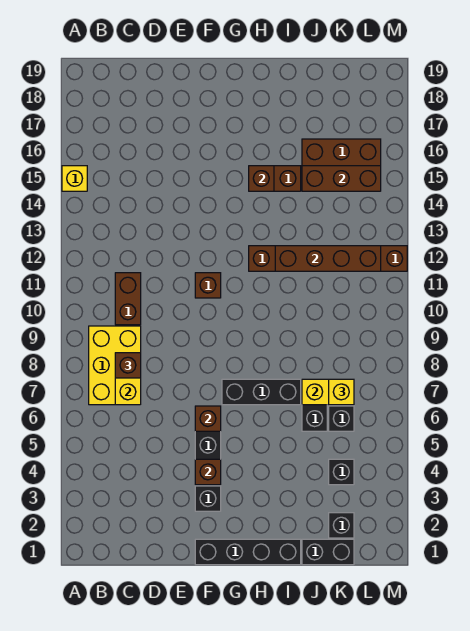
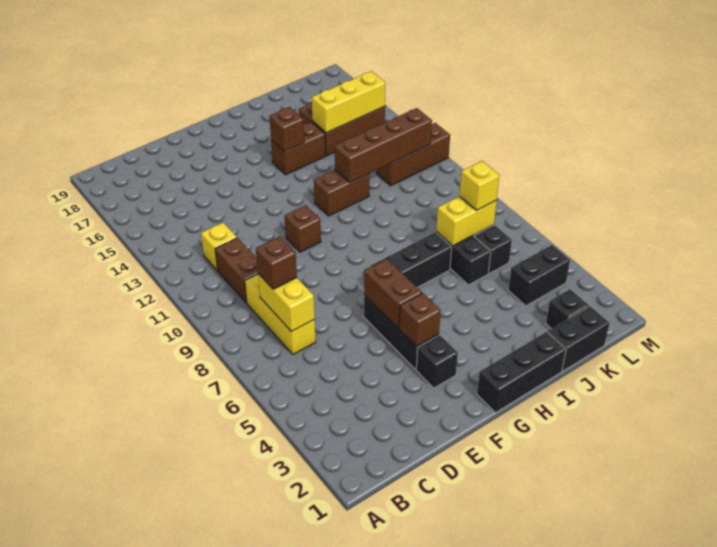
yellow brick A15 level 1 -> yellow brick C12 level 1
yellow brick B7:C9 level 1 -> yellow brick C7:C9 level 1
black brick F1:I1 level 1 -> black brick G1:I1 level 1
brown brick F6 level 2 -> brown brick F5:F6 level 2
brown brick J15:L15 level 2 -> yellow brick J15:L15 level 2
black brick K4 level 1 -> black brick K4:L4 level 1

